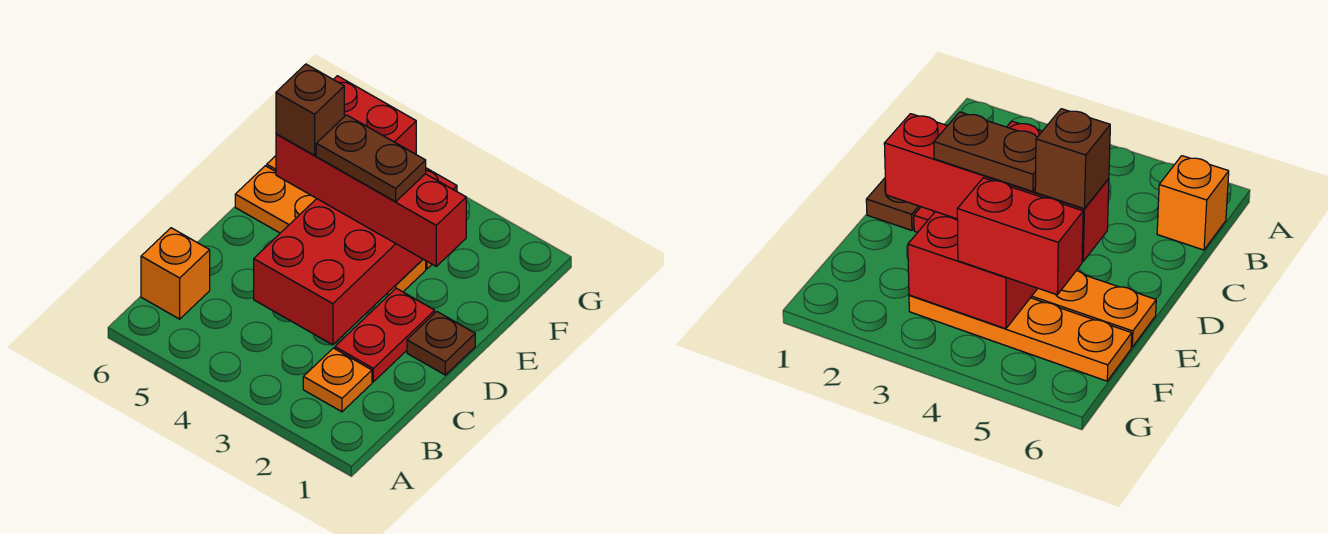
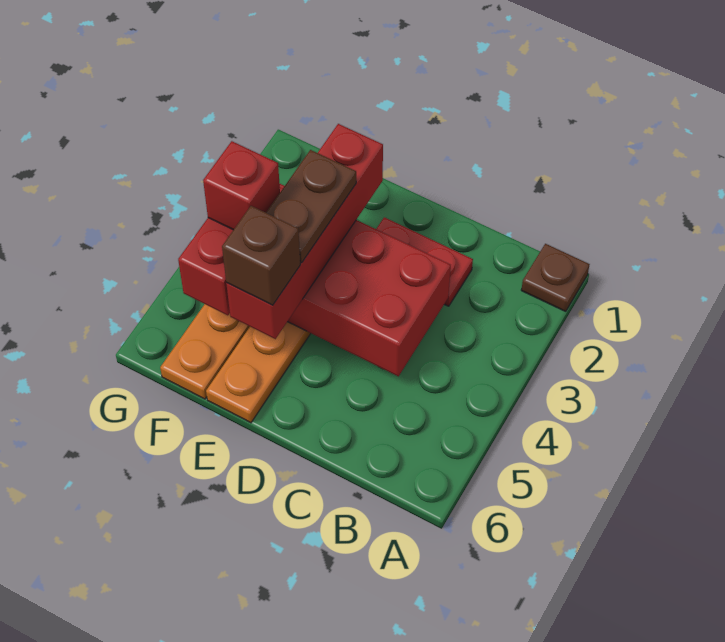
orange plate B2 level 1 -> none
orange brick B6 level 1 -> none
brown plate D1 level 1 -> brown plate A1 level 1
none -> red brick F4 level 4

